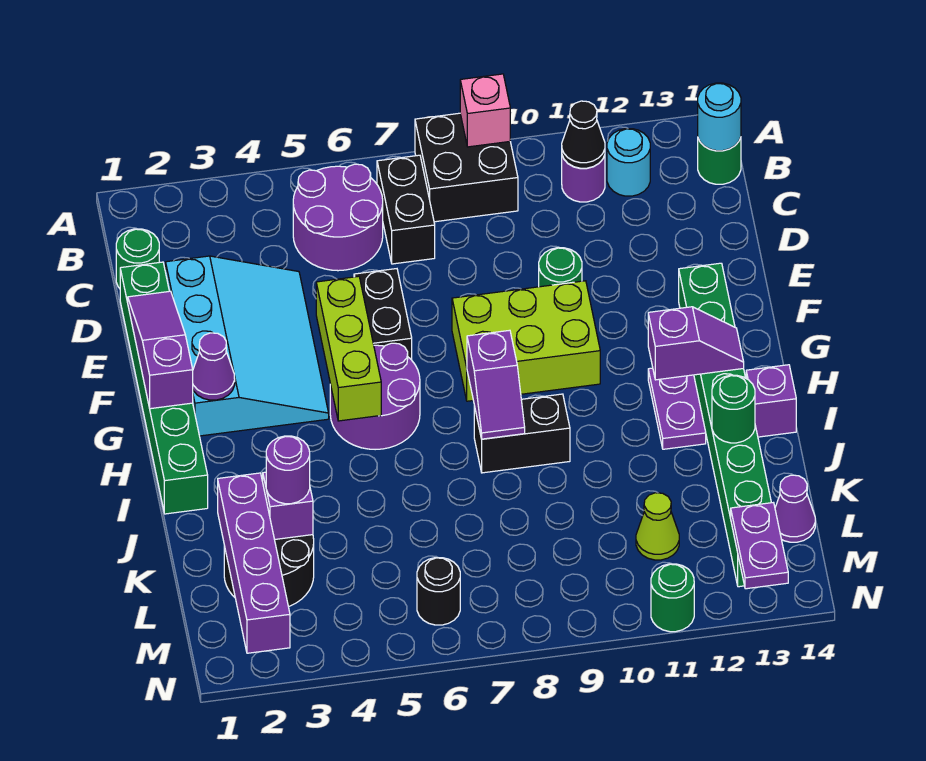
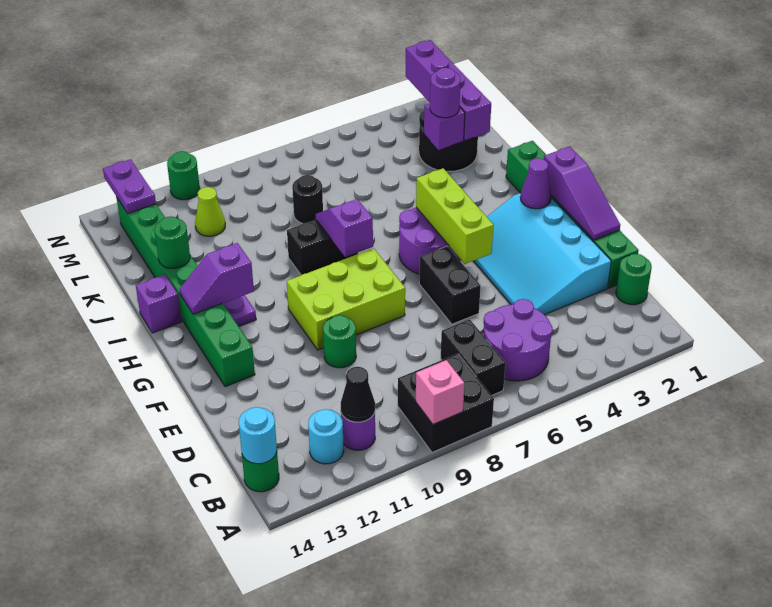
purple cone L14 level 1 -> none
black round brick M6 level 1 -> black round brick K8 level 1

